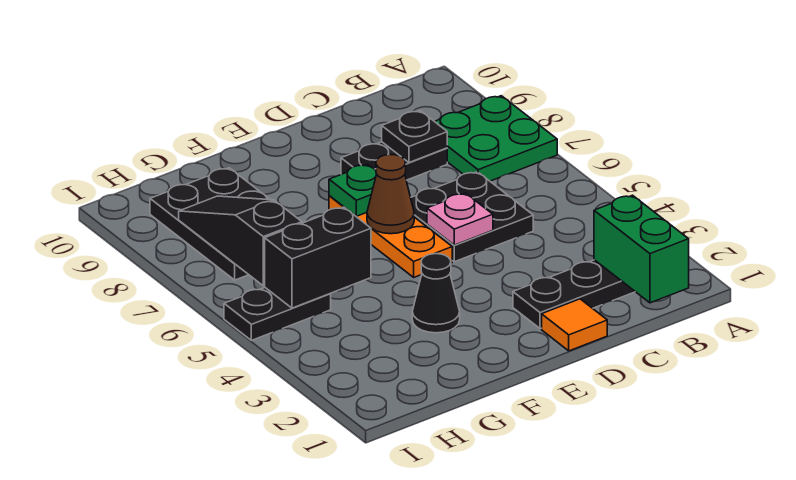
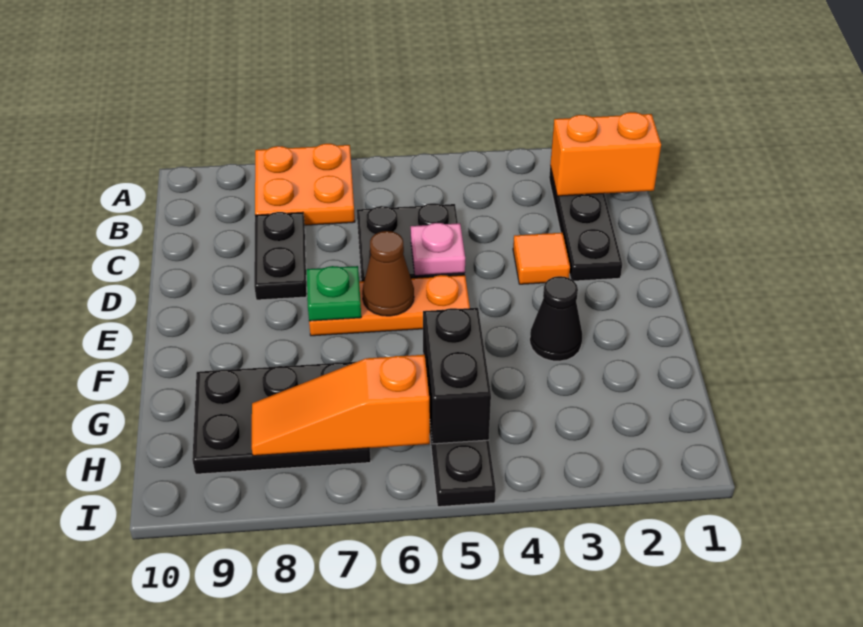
green plate A7:B8 level 1 -> orange plate A7:B8 level 1
green brick B1:B2 level 2 -> orange brick B1:B2 level 2
black plate C8 level 2 -> none
orange tile D1 level 1 -> orange tile D3 level 1
black slope H6:H8 level 2 top 6 -> orange slope H6:H8 level 2 top 6

